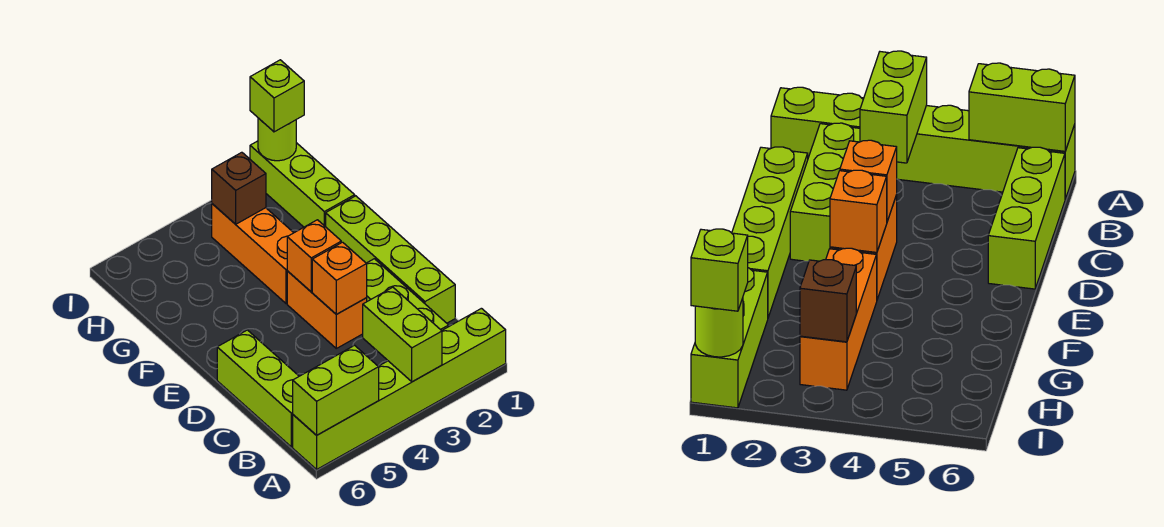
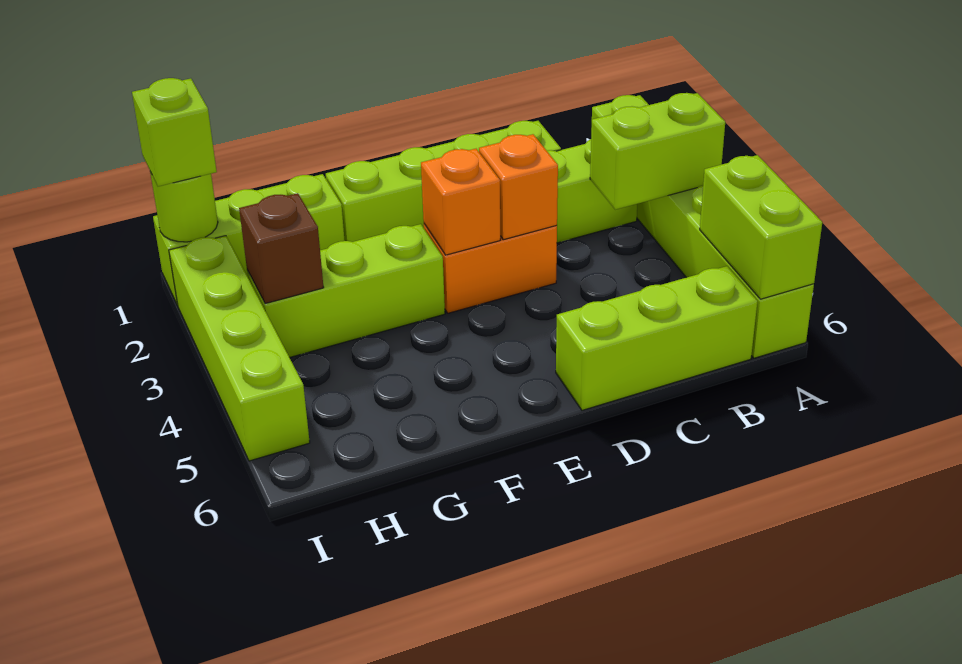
orange brick F3:H3 level 1 -> lime brick F3:H3 level 1
none -> lime brick I2:I5 level 1

